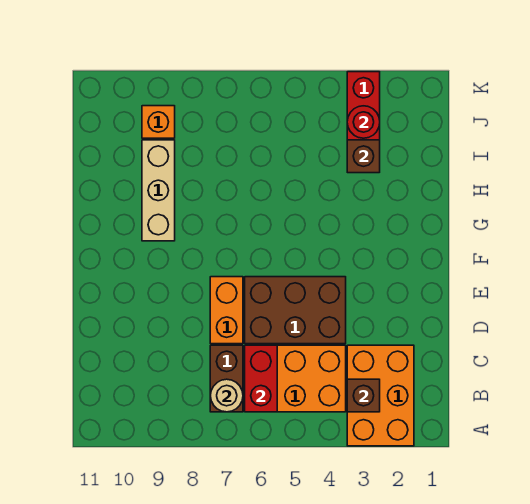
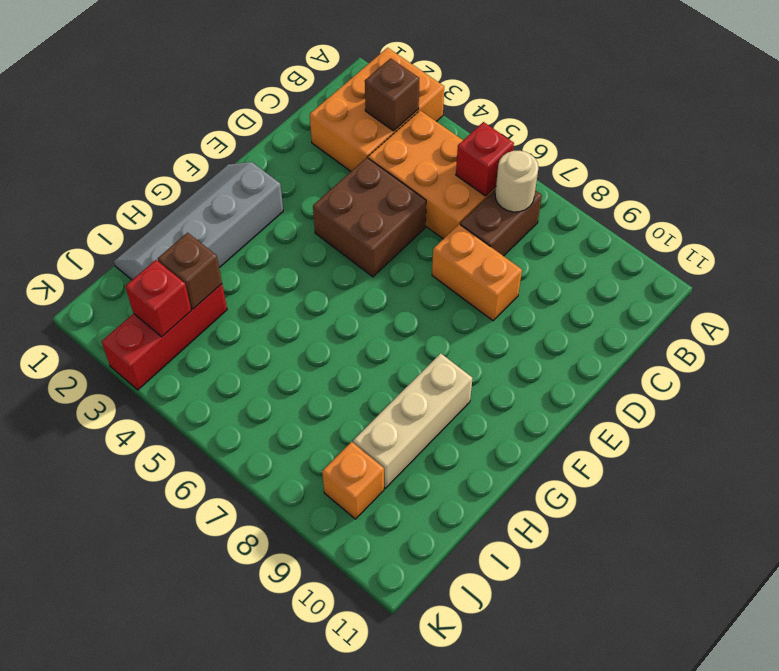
red brick B6:C6 level 2 -> red brick B6 level 2
brown brick D4:E6 level 1 -> brown brick D4:E5 level 1
orange brick D7:E7 level 1 -> orange brick D7:D8 level 1
none -> grey slope F1:I2 level 1 top 2
red round brick J3 level 2 -> red brick J3 level 2

